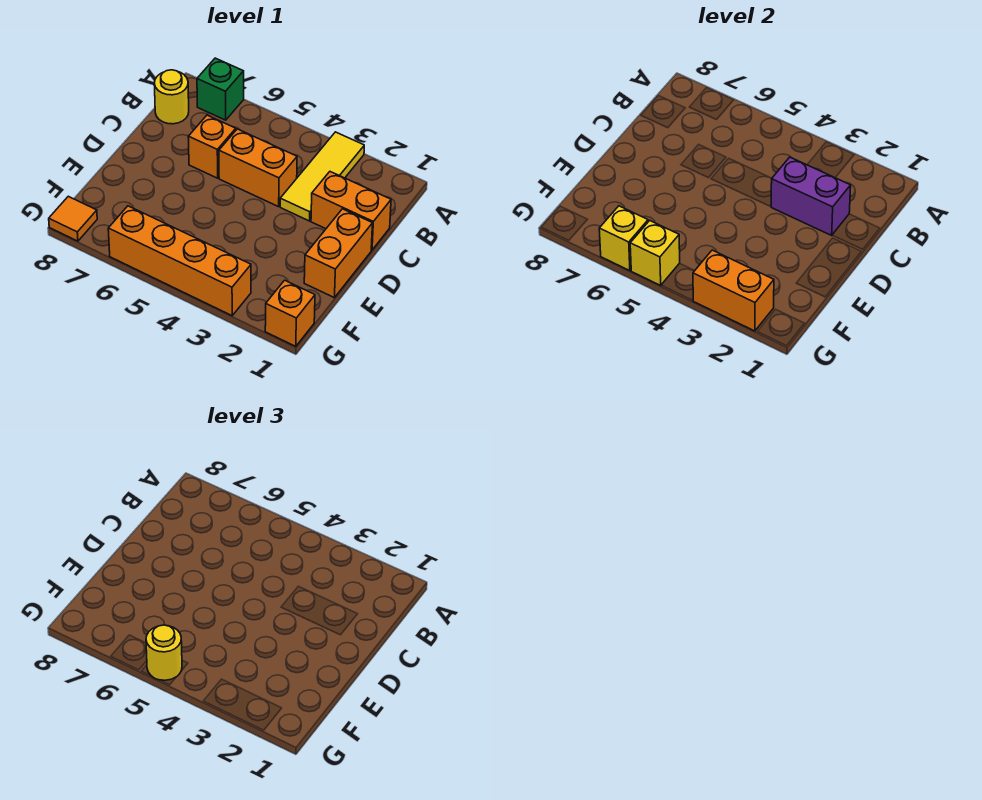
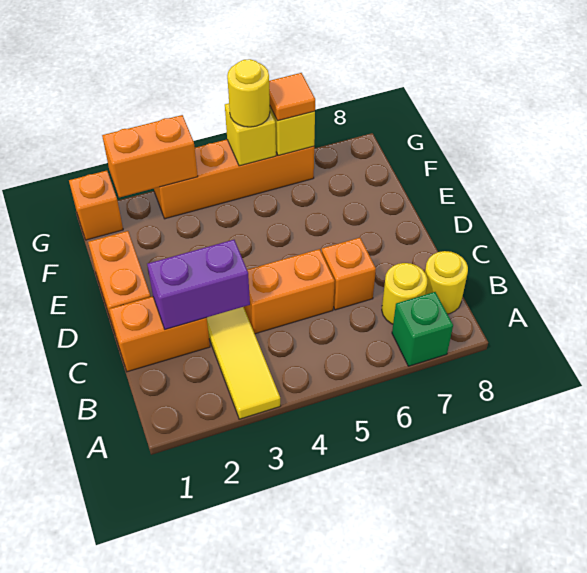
none -> yellow round brick B7 level 1
orange tile G8 level 1 -> orange tile G6 level 3

